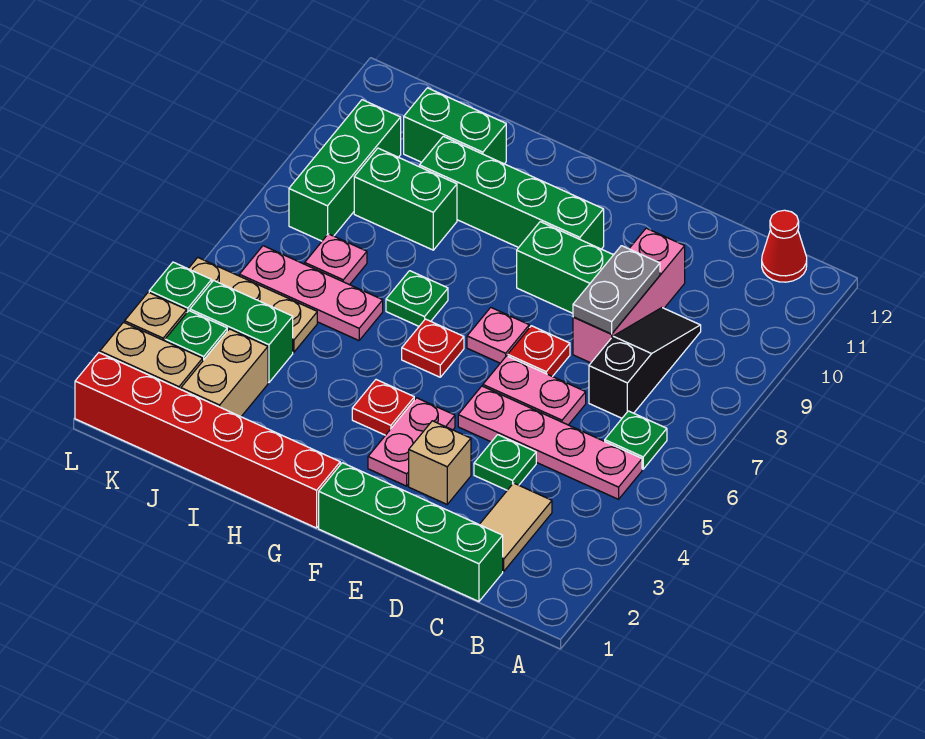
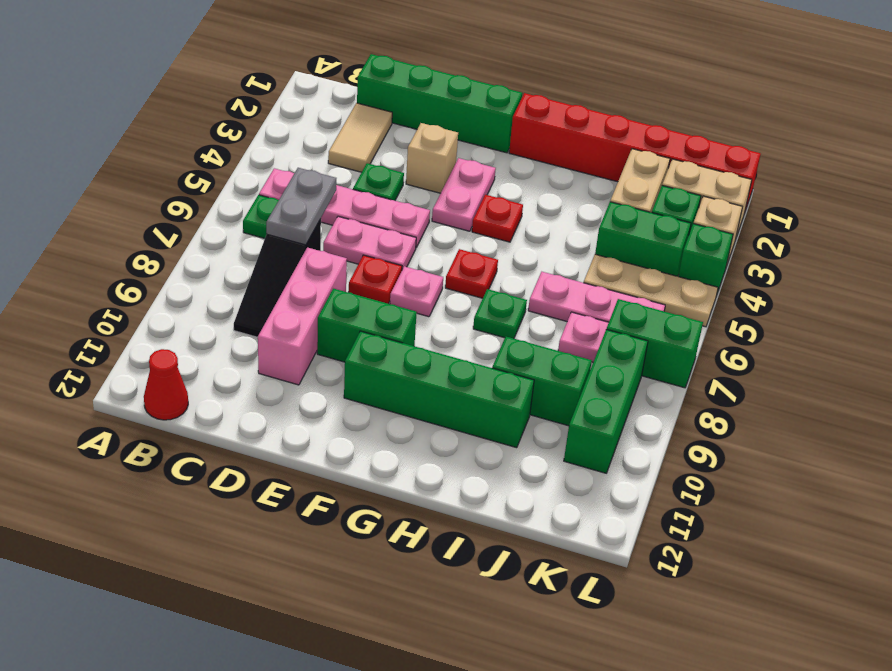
grey plate D8:D9 level 2 -> grey plate C6:C7 level 2
green brick I11:J11 level 1 -> green brick K7:L7 level 1

